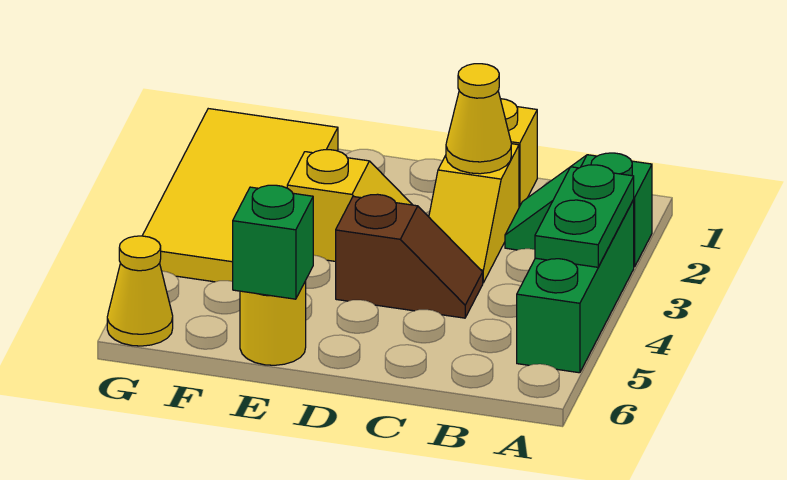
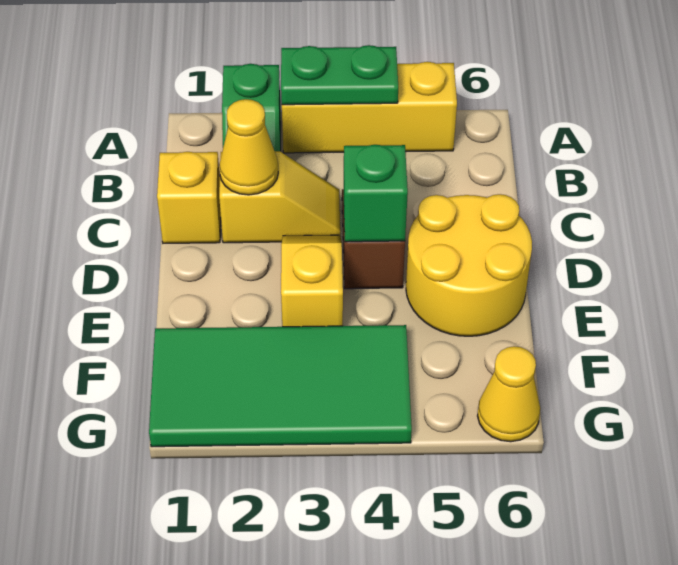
green brick A3:A5 level 1 -> yellow brick A3:A5 level 1
yellow round brick E6 level 1 -> yellow round brick D5:E6 level 1
green brick E6 level 2 -> green brick D4 level 2
yellow tile F1:G4 level 1 -> green tile F1:G4 level 1

